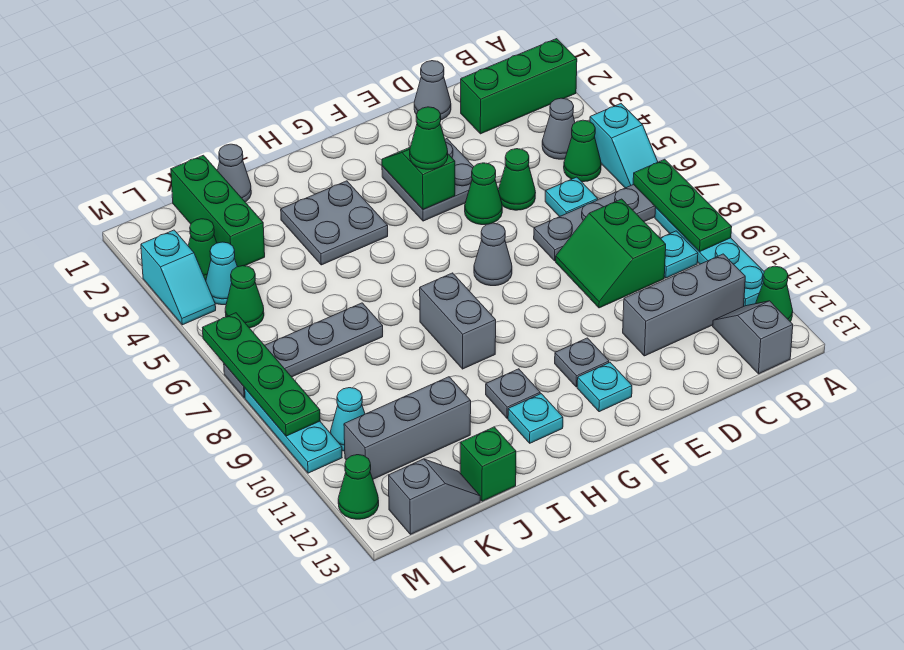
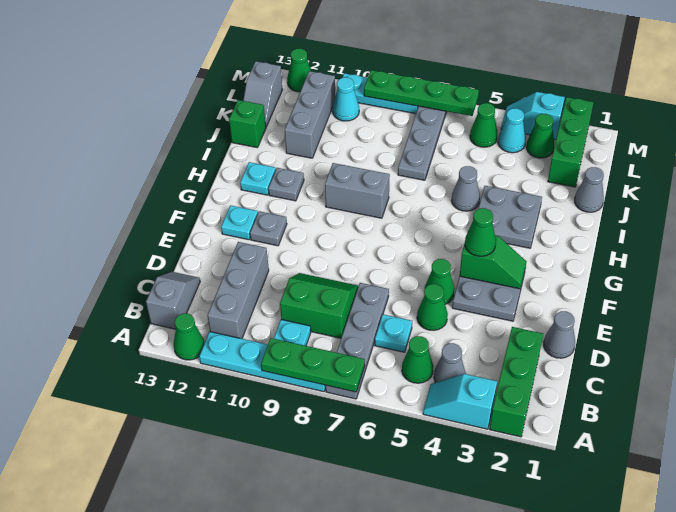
cyan slope A5:A6 level 1 top 5 -> cyan slope A3:A4 level 1 top 3
grey slope B12:B13 level 1 top 13 -> grey slope B13:C13 level 1 top B
grey cone F7 level 1 -> grey cone I5 level 1
green brick K1:K3 level 1 -> green brick K2:M2 level 1

